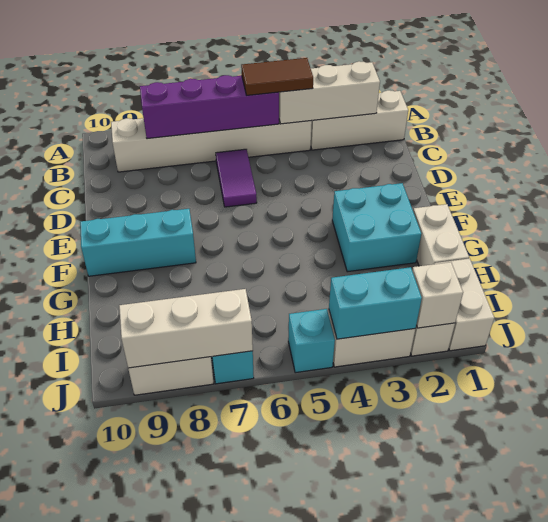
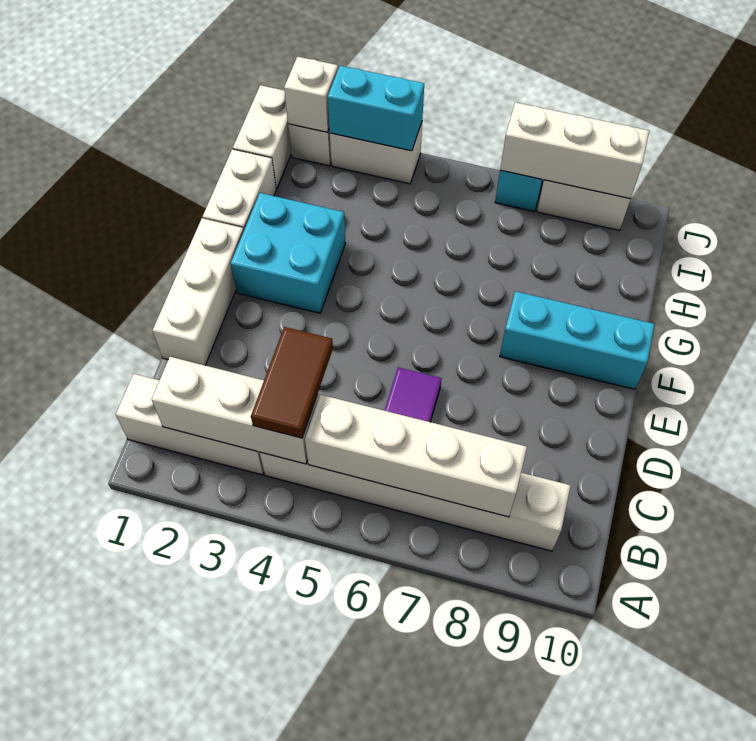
brown tile B4:B5 level 3 -> brown tile B4:C4 level 3
purple brick B5:B8 level 2 -> white brick B5:B8 level 2
none -> white brick D1:F1 level 1
cyan brick J5 level 1 -> none

